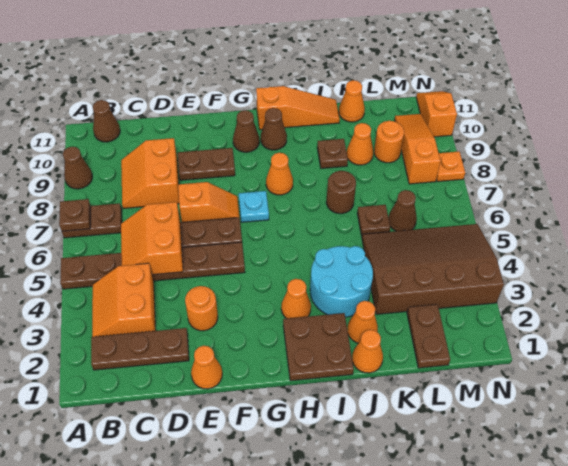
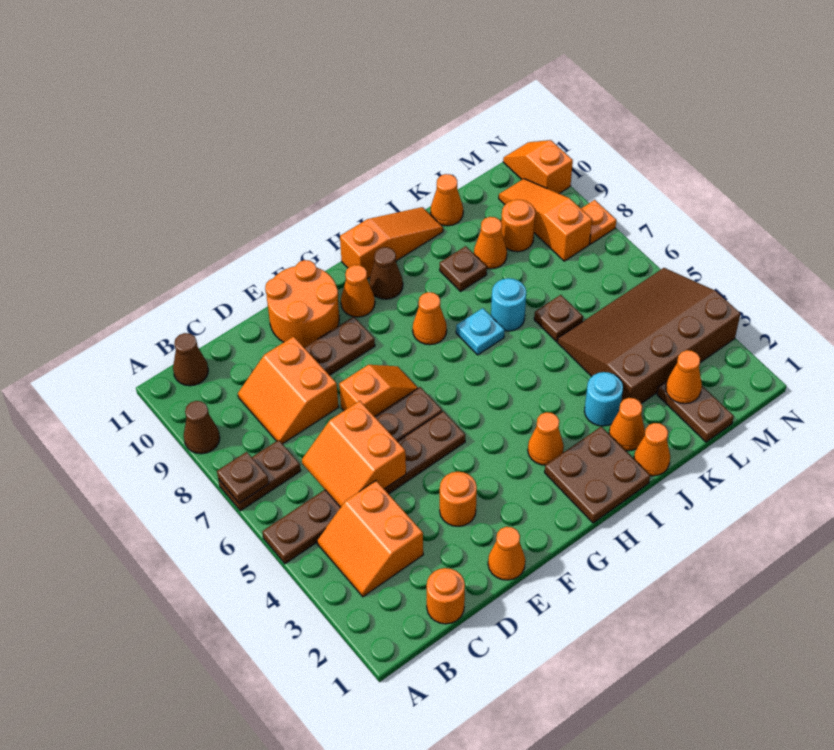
brown plate B2:D2 level 1 -> none
none -> orange round brick C1 level 1
none -> orange round brick E10:F11 level 1
cyan plate G7 level 1 -> cyan plate I7 level 1
brown cone G10 level 1 -> orange cone G10 level 1
cyan round brick I3:J4 level 1 -> cyan round brick J3 level 1
brown round brick J7 level 1 -> cyan round brick J7 level 1
none -> orange cone L2 level 2
brown cone L6 level 1 -> none

